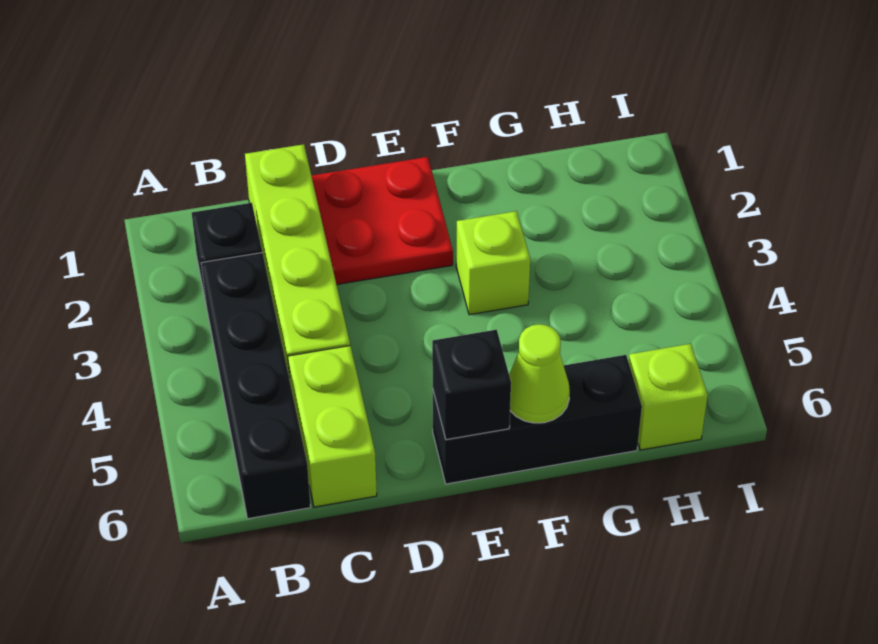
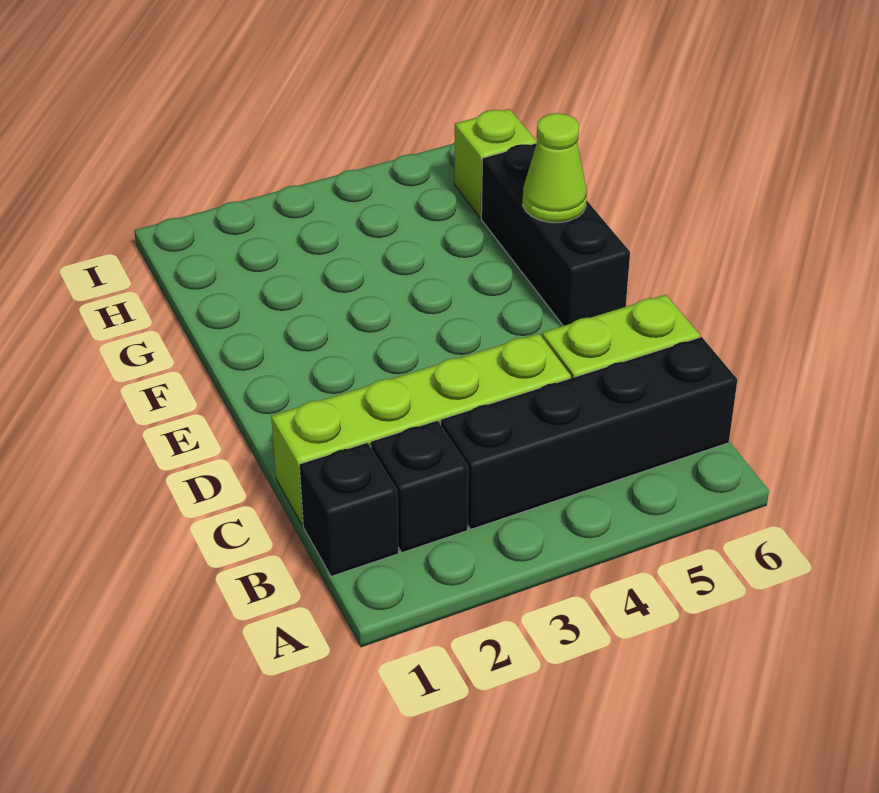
red plate D1:E2 level 1 -> none
black brick E6 level 2 -> black brick B1 level 1
lime brick F3 level 1 -> none

